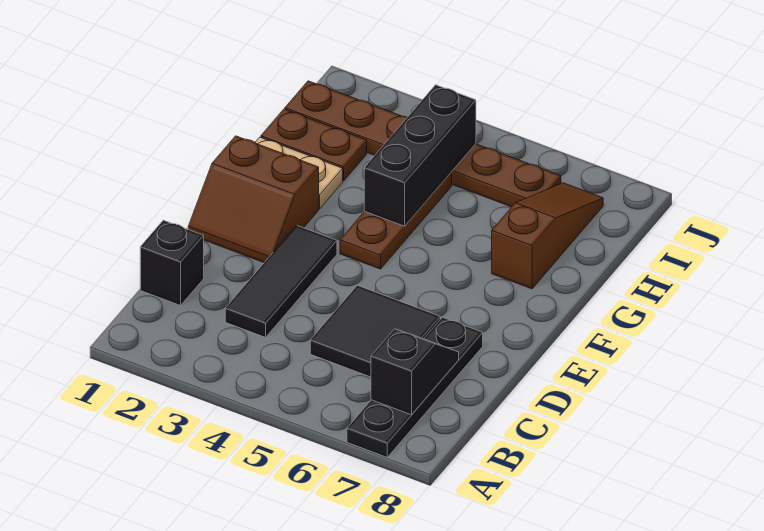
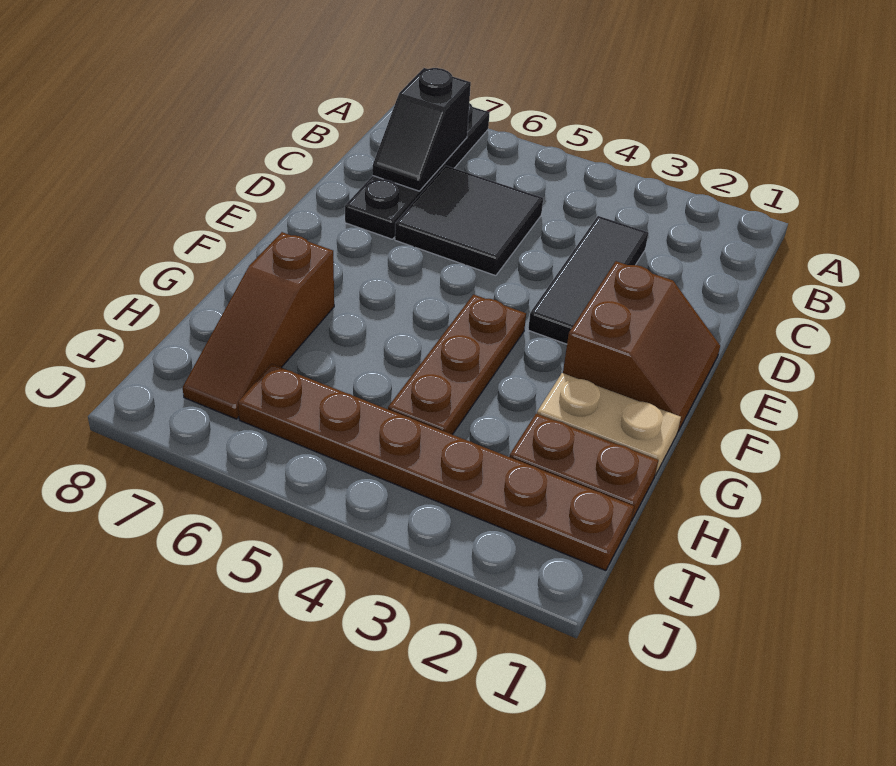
black brick C1 level 1 -> none
brown slope E1:F2 level 1 top F -> brown slope E1:F2 level 1 top 2
black brick G4:I4 level 2 -> none

